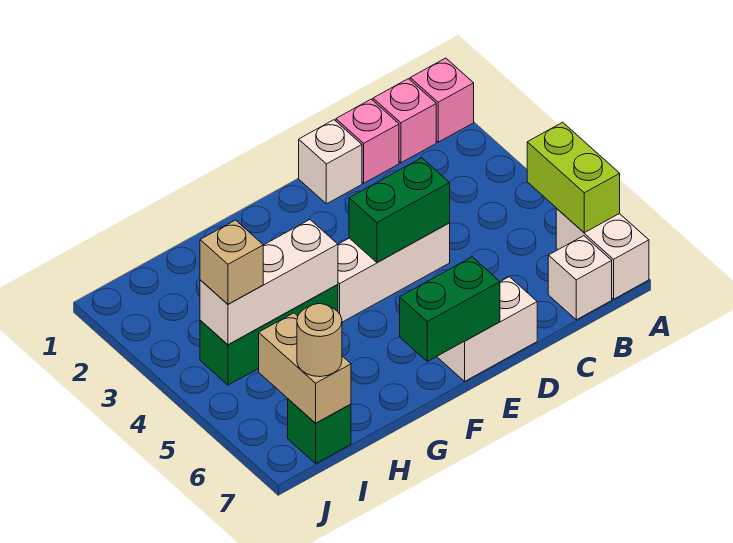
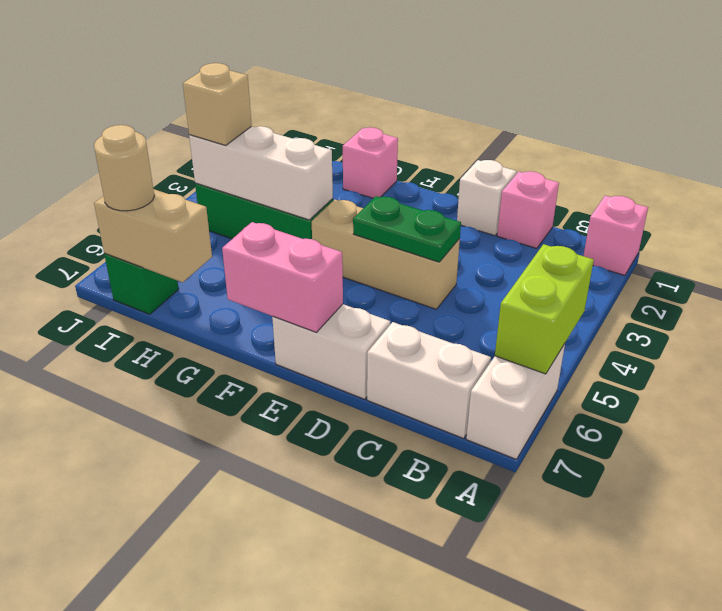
pink brick B1 level 1 -> pink brick G1 level 1
white brick B7 level 1 -> white brick B7:C7 level 1
white brick D4:F4 level 1 -> tan brick D4:F4 level 1
green brick D4:E4 level 2 -> green plate D4:E4 level 2
green brick E7:F7 level 2 -> pink brick E7:F7 level 2
tan brick I6:I7 level 2 -> tan brick H7:I7 level 2

